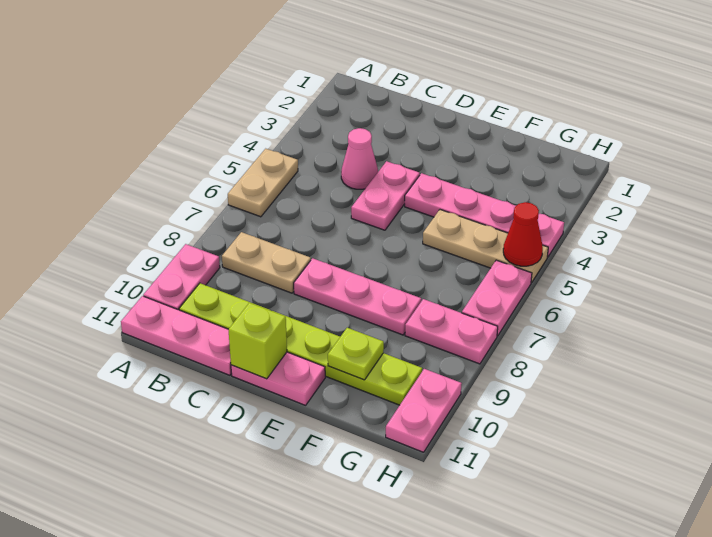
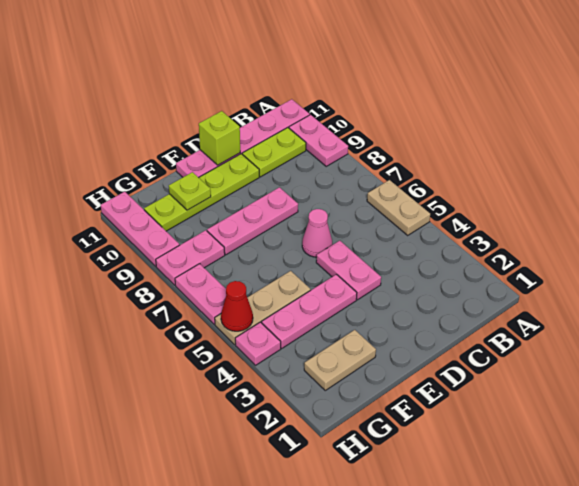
tan plate B8:C8 level 1 -> tan plate F2:G2 level 1
pink cone C4 level 1 -> pink cone D6 level 1
pink plate H10:H11 level 1 -> pink plate H9:H11 level 1

